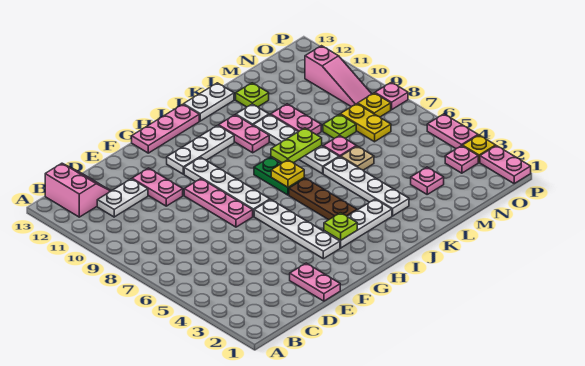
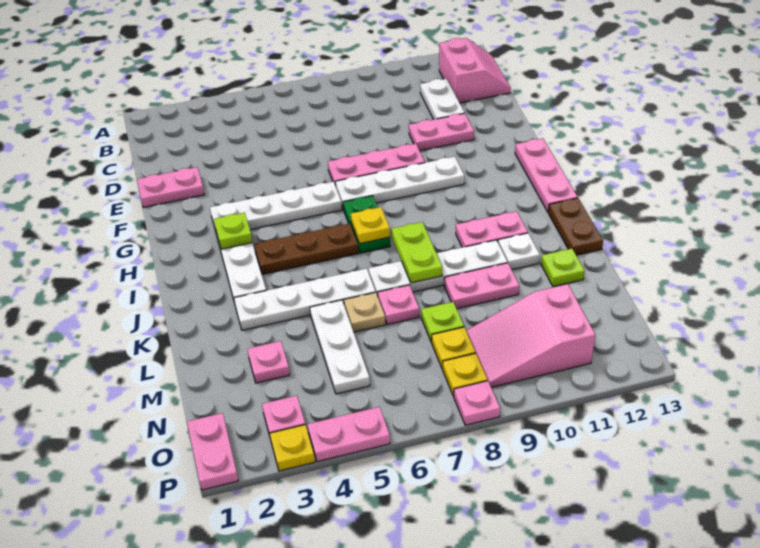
pink slope B12:C13 level 1 top B -> pink slope B12:C13 level 1 top 12
white plate G11:I11 level 1 -> white plate L5:N5 level 1
green plate I7:I8 level 1 -> green plate H7:I7 level 1
white plate J13:K13 level 1 -> brown plate J13:K13 level 1
yellow plate N7:N8 level 1 -> yellow plate N8 level 1
pink slope O9:O11 level 1 top 11 -> pink slope N9:O11 level 1 top 11
pink plate P1:P2 level 1 -> pink plate O1:P1 level 1

